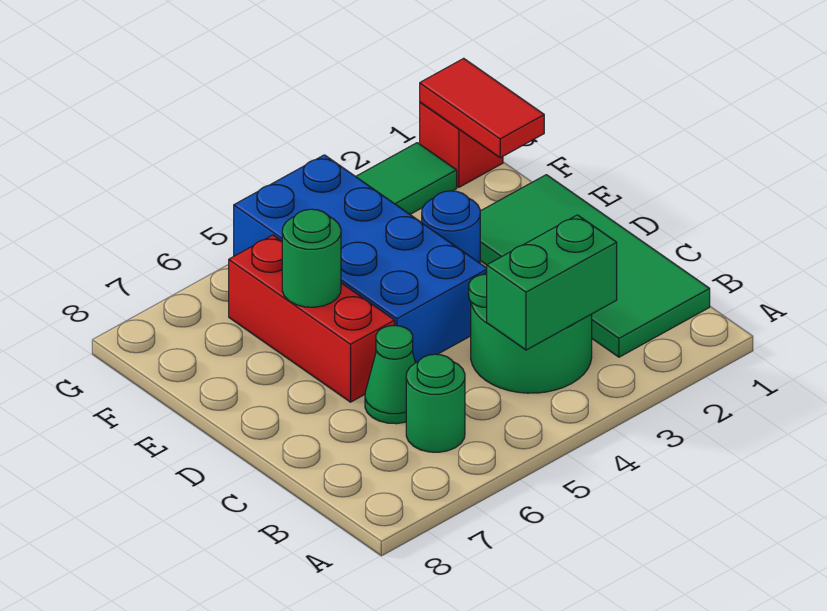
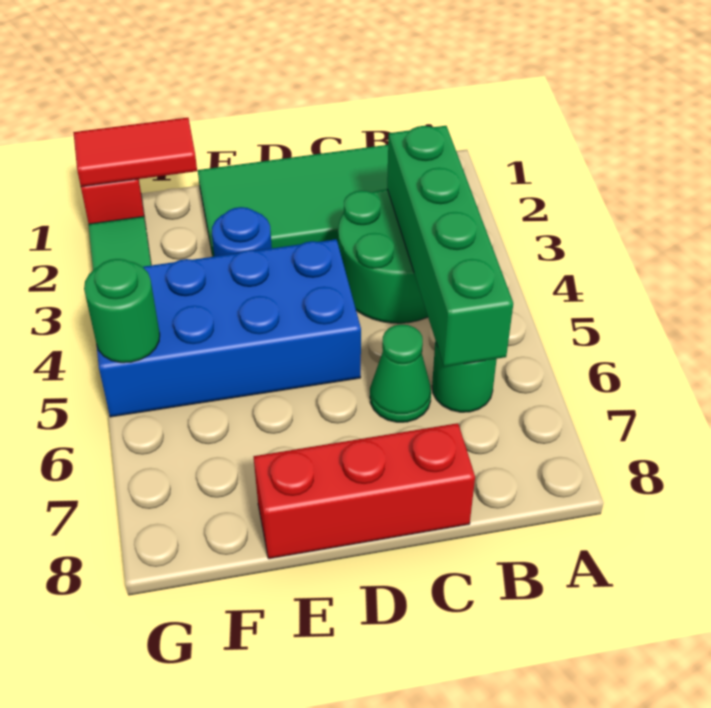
green brick B3:B4 level 2 -> green brick B3:B6 level 2
red brick D6:F6 level 1 -> red brick C8:E8 level 1
green round brick E6 level 2 -> green round brick G5 level 2

